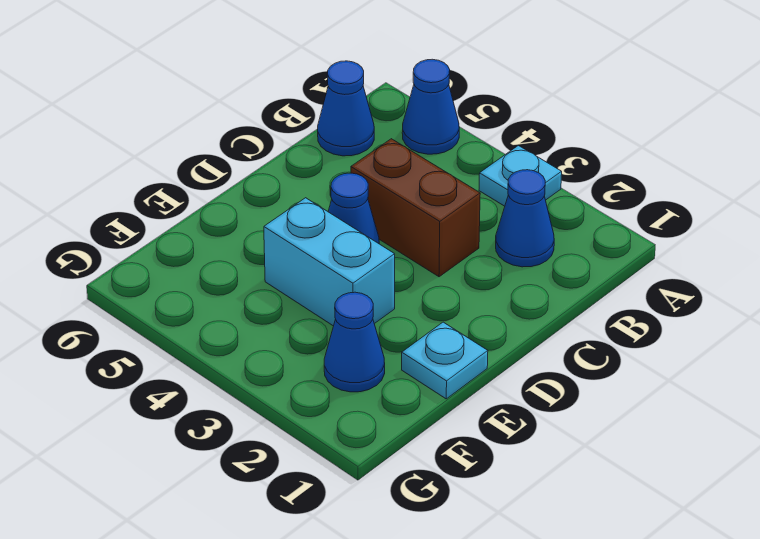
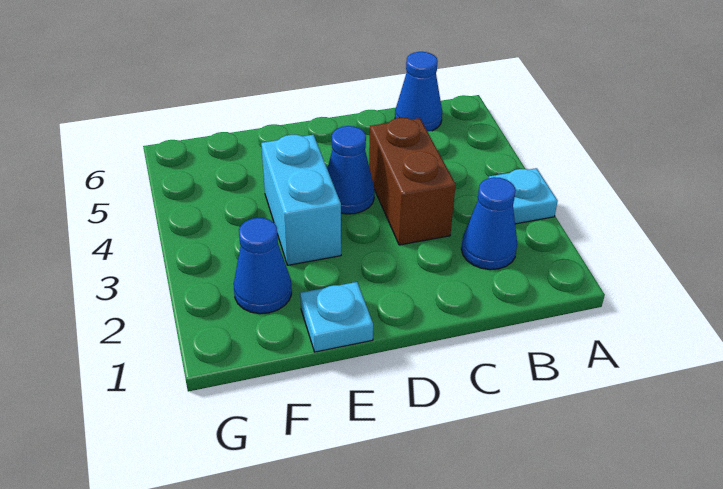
blue cone A5 level 1 -> none

